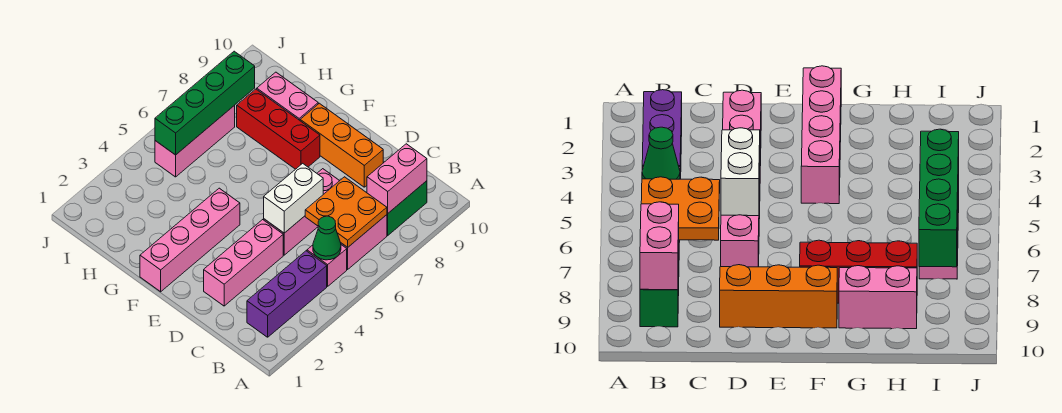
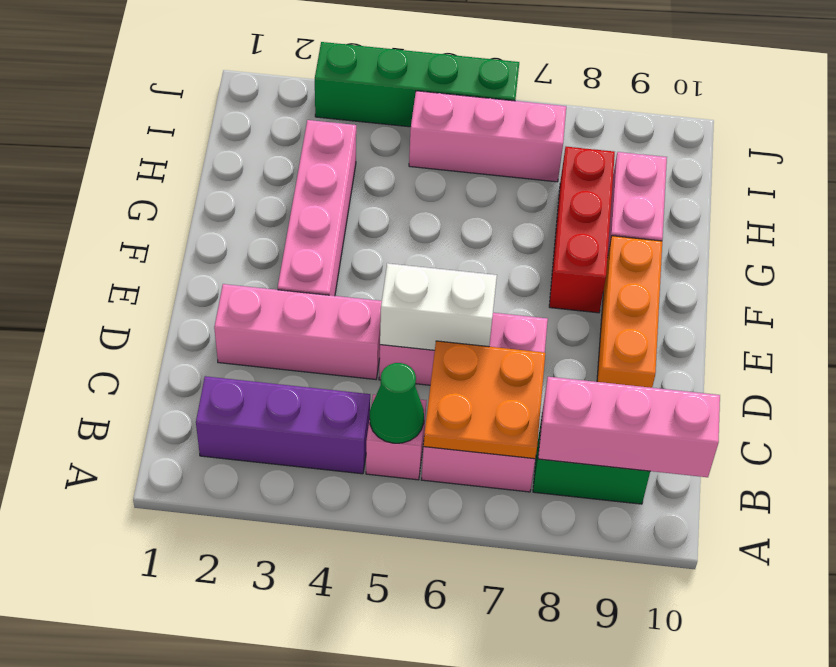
pink brick B8:B9 level 2 -> pink brick B8:B10 level 2
pink brick F1:F4 level 1 -> pink brick E3:H3 level 1
green brick I5:I8 level 2 -> green brick J3:J6 level 1

